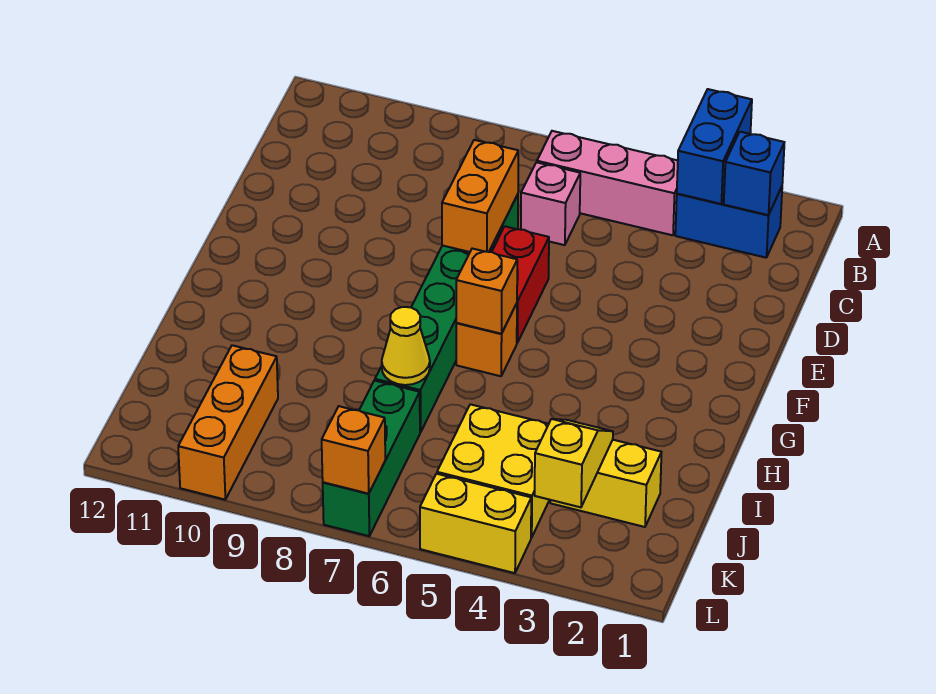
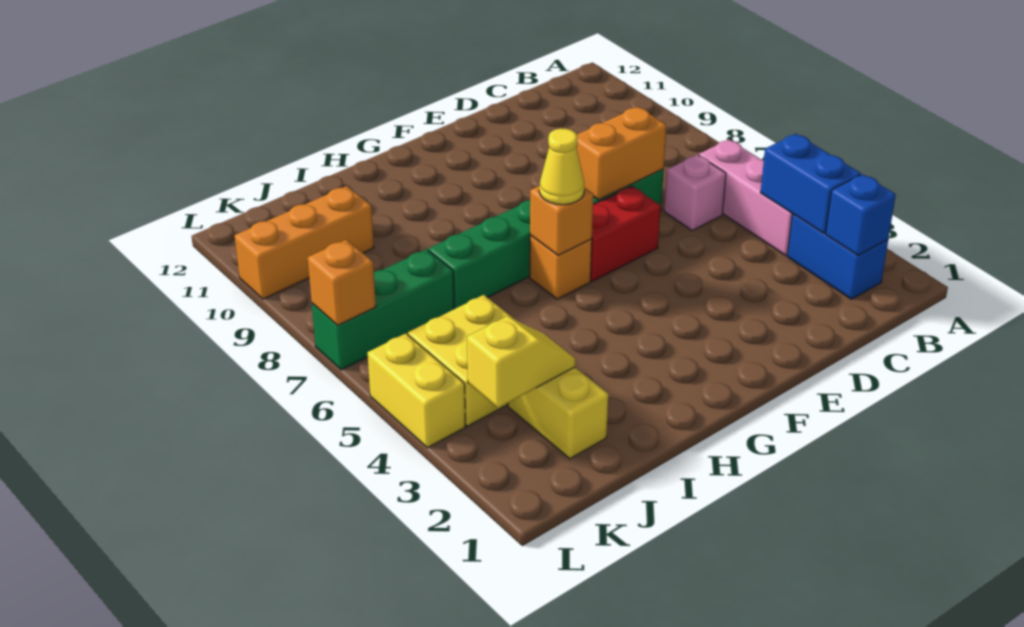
blue brick A3:B3 level 2 -> blue brick B3:B4 level 2
yellow cone I7 level 2 -> yellow cone G6 level 3

